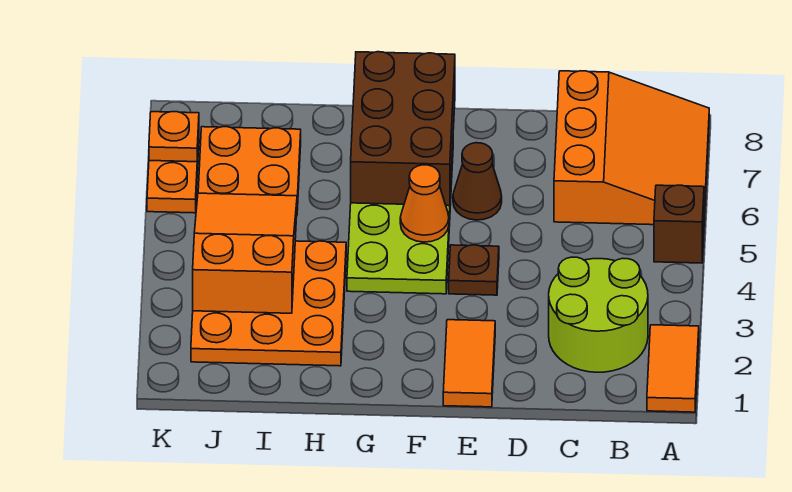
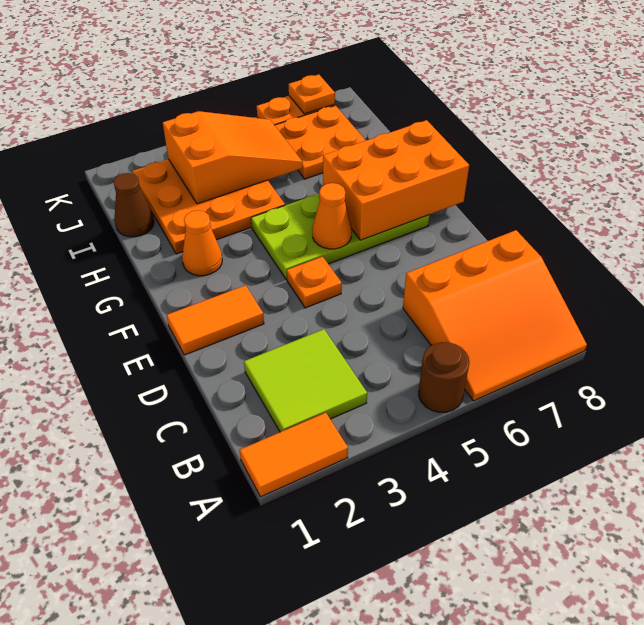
brown brick A5 level 1 -> brown round brick A5 level 1
lime round brick B2:C3 level 1 -> lime tile B2:C3 level 1
brown plate E4 level 1 -> orange plate E4 level 1
brown cone E6 level 1 -> brown cone I1 level 1
brown brick F6:G8 level 2 -> orange brick F6:G8 level 2
none -> orange cone G2 level 1

